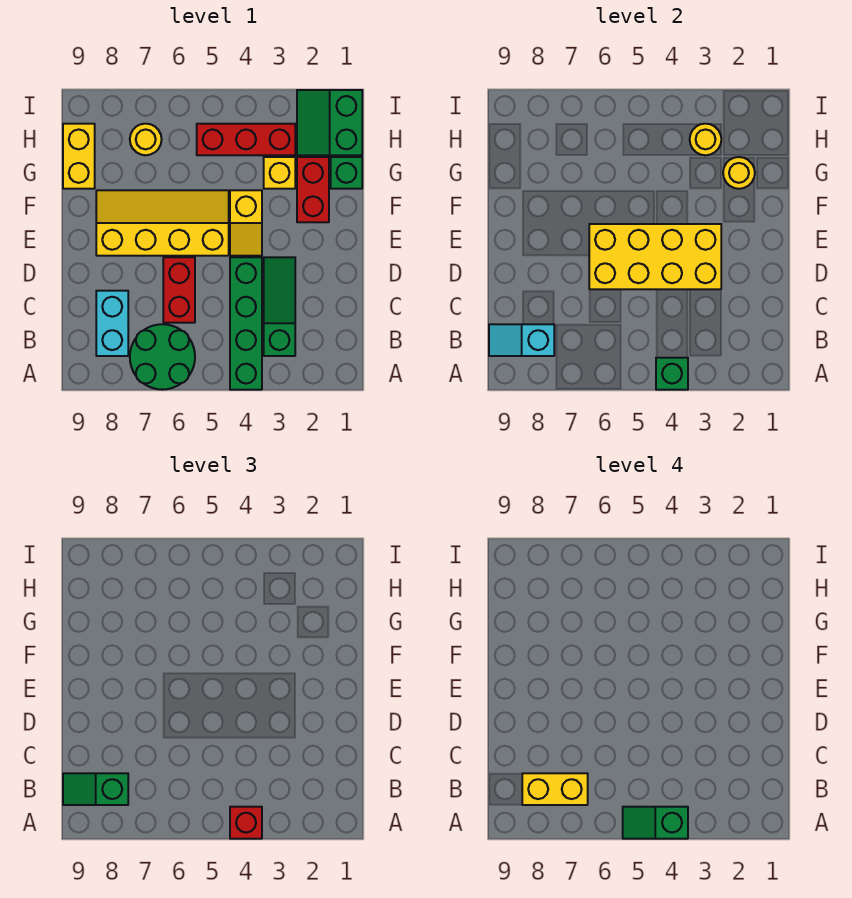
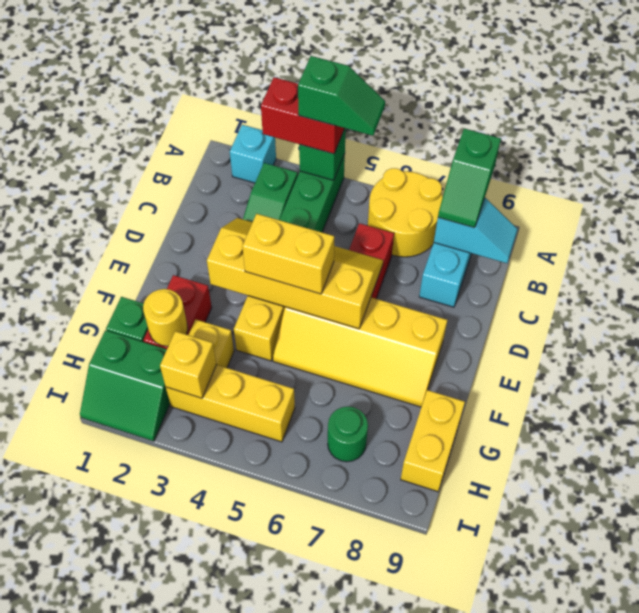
none -> cyan brick A2 level 1
red brick A4 level 3 -> red brick A3:A4 level 3
green round brick A6:B7 level 1 -> yellow round brick A6:B7 level 1
yellow brick B7:B8 level 4 -> yellow brick E4:E5 level 3
green slope B8:B9 level 3 top 8 -> green slope A8:B8 level 3 top A
yellow brick D3:E6 level 2 -> yellow slope D3:E6 level 2 top E
green slope H1:I2 level 1 top 1 -> green slope H1:I2 level 1 top H
red brick H3:H5 level 1 -> yellow brick H3:H5 level 1
yellow round brick H3 level 2 -> yellow brick H3 level 2
yellow round brick H7 level 1 -> green round brick H7 level 1

